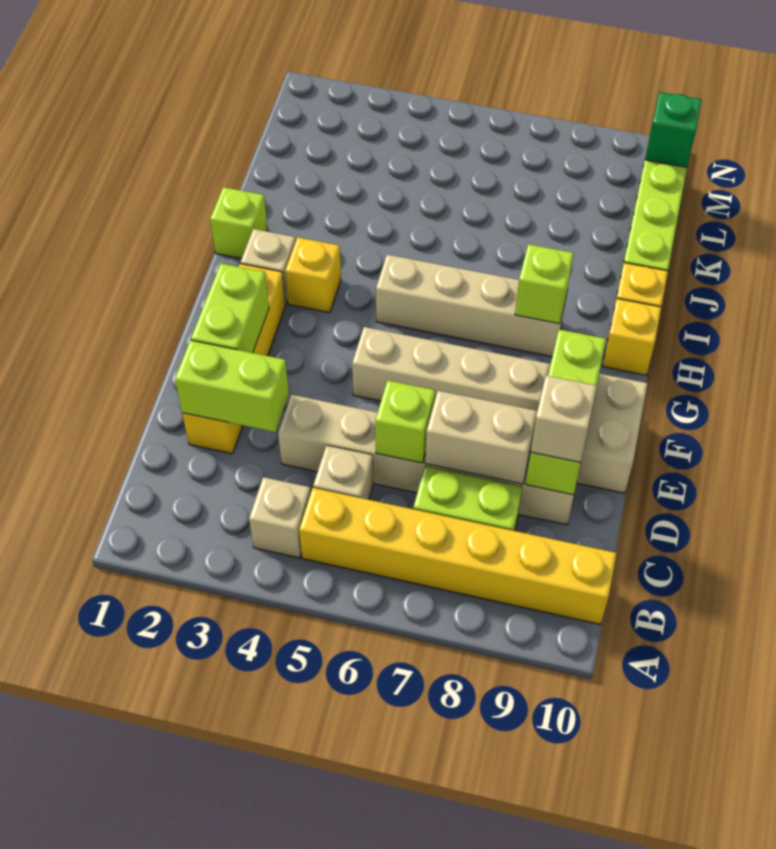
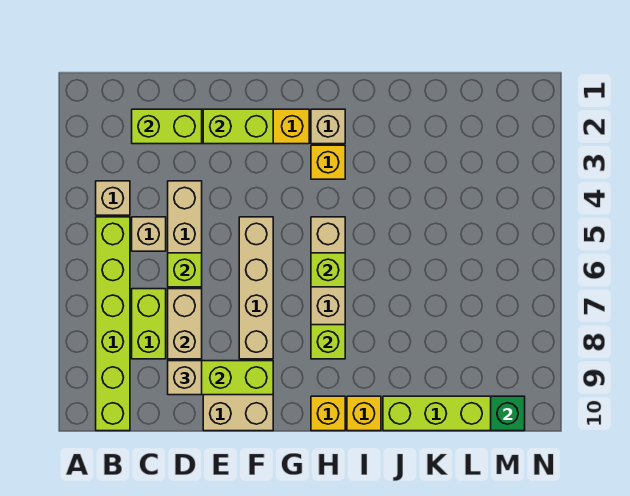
yellow brick B5:B10 level 1 -> lime brick B5:B10 level 1
lime brick D2:D3 level 2 -> lime brick C2:D2 level 2
lime brick I1 level 1 -> lime brick H6 level 2

